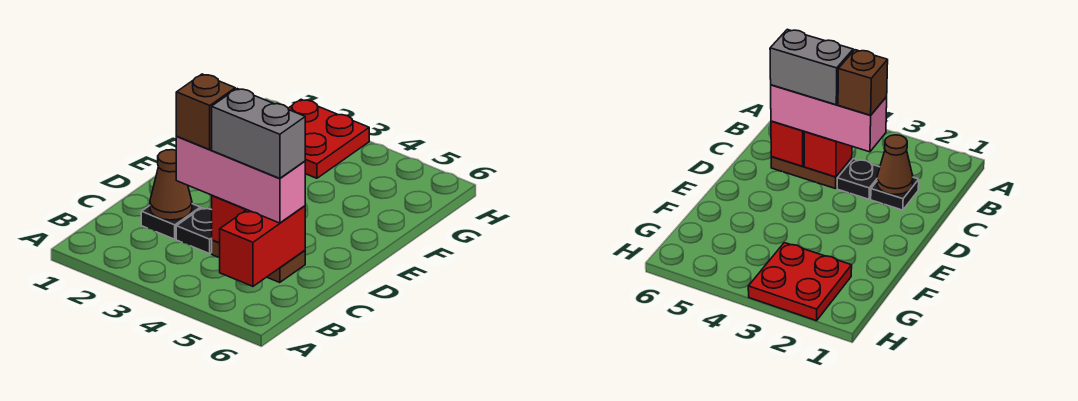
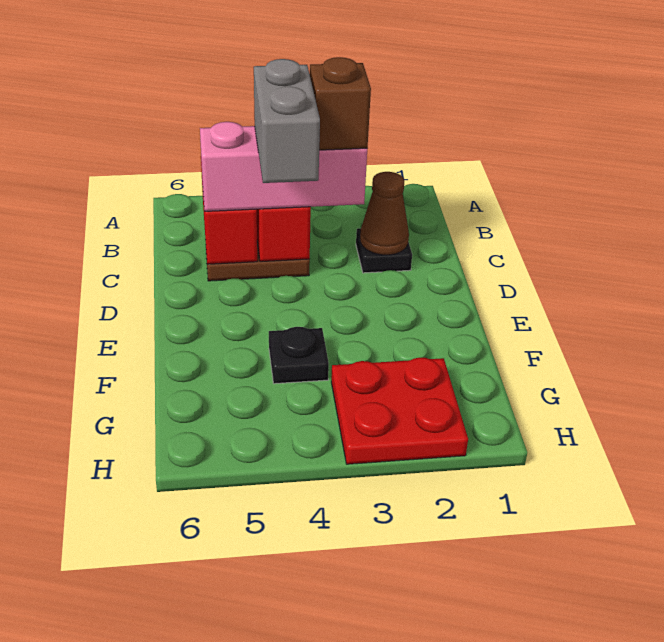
black plate C3 level 1 -> black plate F4 level 1
grey brick C4:C5 level 4 -> grey brick C4:D4 level 4

